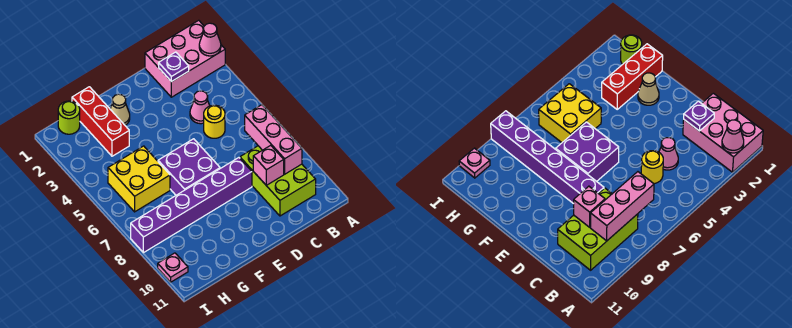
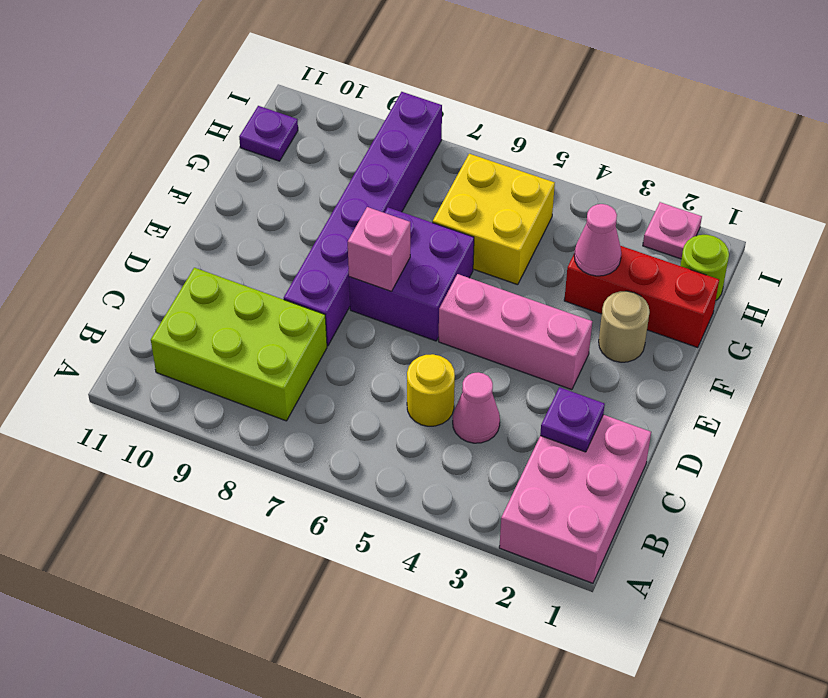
pink cone A2 level 2 -> pink cone G3 level 2
pink brick B7:B9 level 2 -> pink brick E3:E5 level 1
pink brick C9 level 2 -> pink brick E7 level 2
tan cone F2 level 1 -> tan round brick F2 level 1
none -> purple plate H11 level 1
pink plate I10 level 1 -> pink plate I2 level 1

